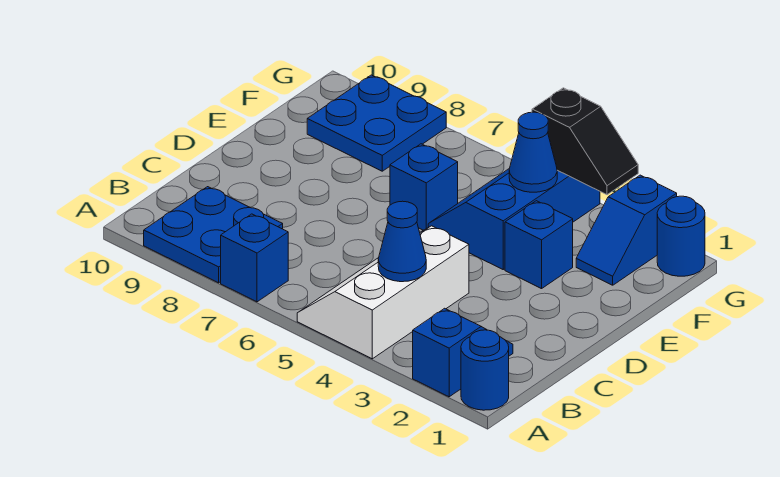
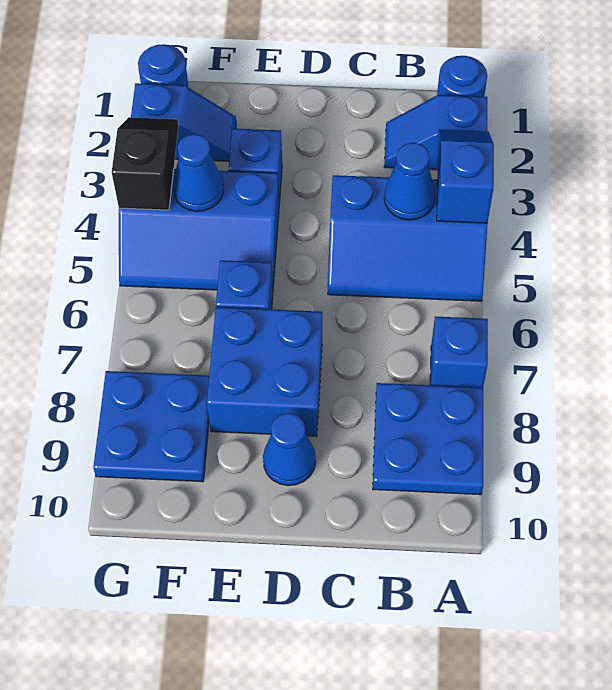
none -> blue slope A3:A4 level 2 top 4
white slope A4:C5 level 1 top 4 -> blue slope A4:C5 level 1 top 4
none -> blue brick D7:E8 level 1
none -> blue cone D9 level 1

